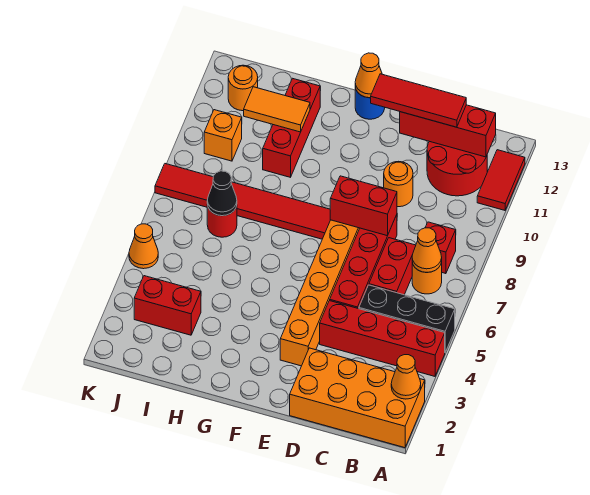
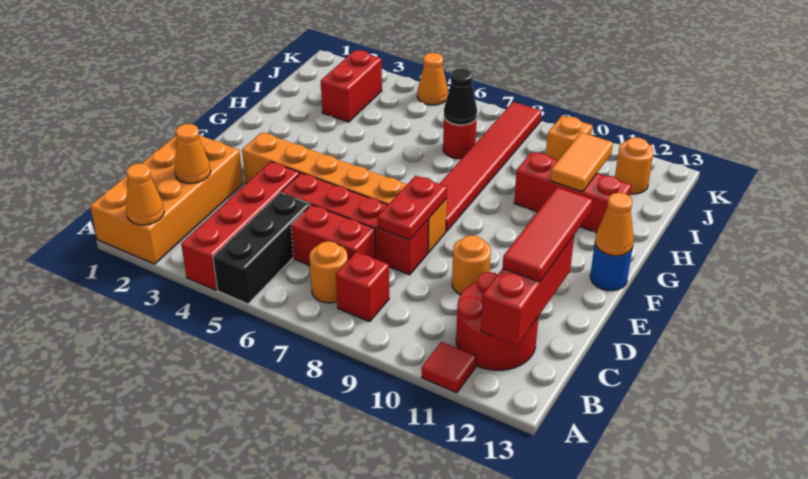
red tile A11:A12 level 1 -> red tile A11 level 1
orange cone B7 level 2 -> orange cone C2 level 2
red brick D8:E8 level 2 -> red plate D8:E8 level 2

